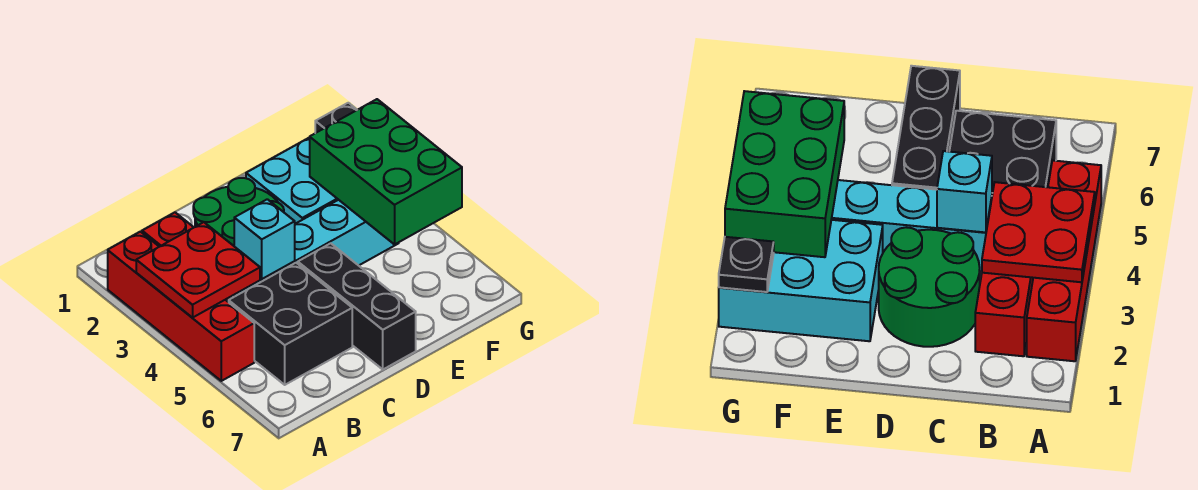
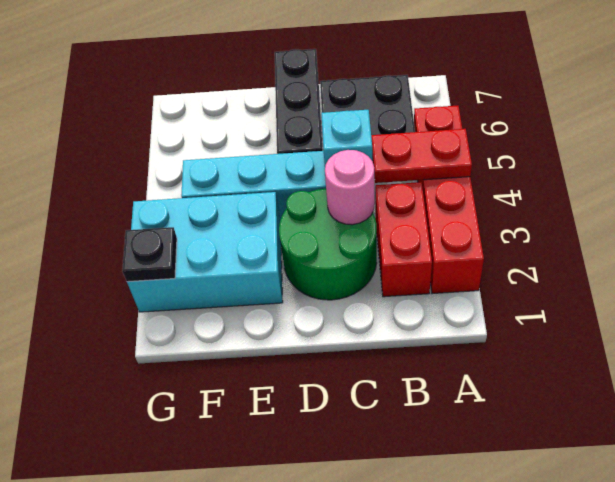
red plate A3:B4 level 2 -> red plate A4:B4 level 2
none -> pink round brick C3 level 2
green brick F3:G5 level 2 -> none

